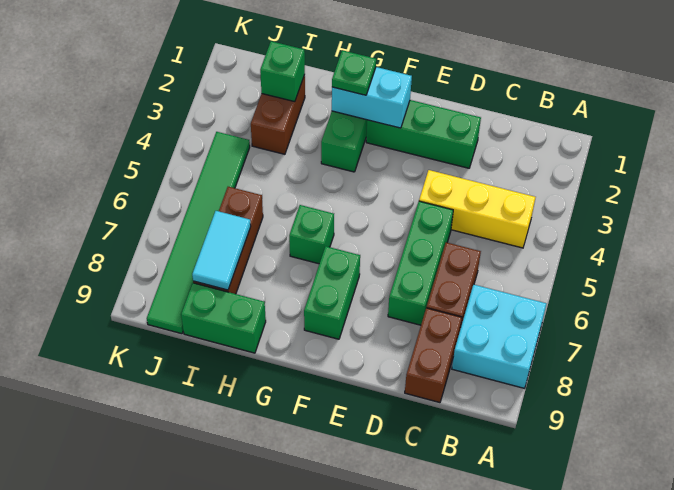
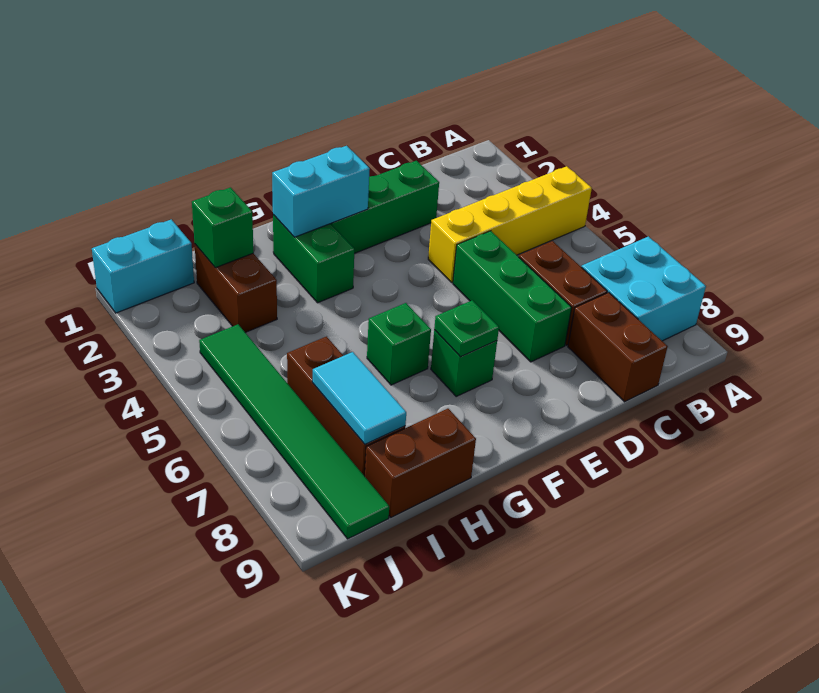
yellow brick B4:D4 level 1 -> yellow brick A4:D4 level 1
green brick F7:F8 level 1 -> green brick F7 level 1
green plate G2 level 3 -> green plate F7 level 2
green brick H9:I9 level 1 -> brown brick H9:I9 level 1
none -> cyan brick J1:K1 level 1

